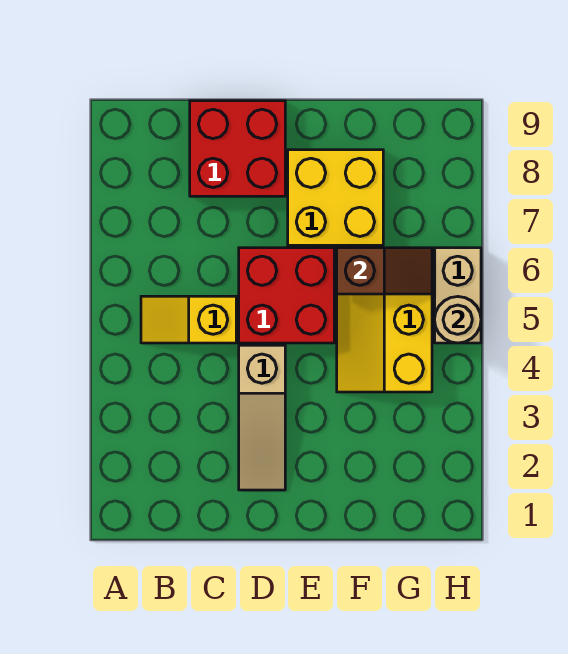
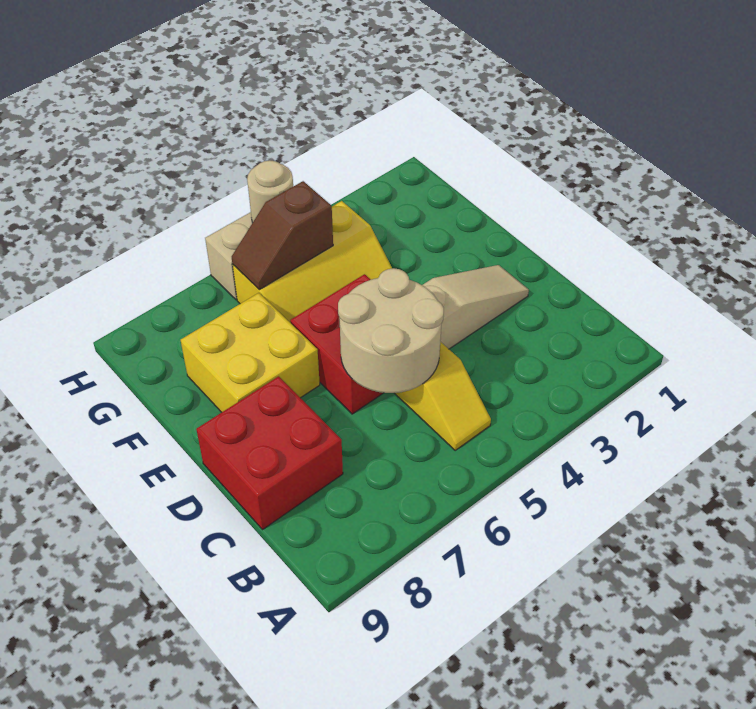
none -> tan round brick C5:D6 level 2
brown slope F6:G6 level 2 top F -> brown slope G5:G6 level 2 top 5

